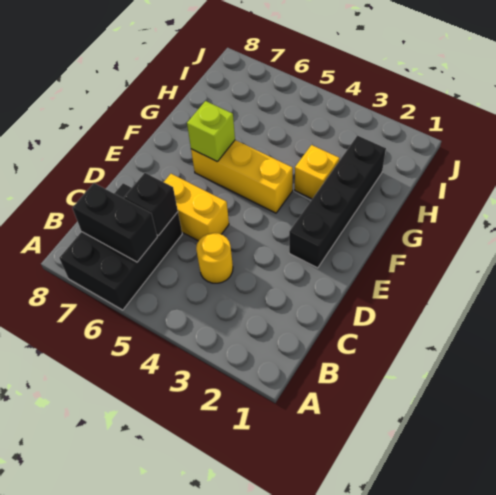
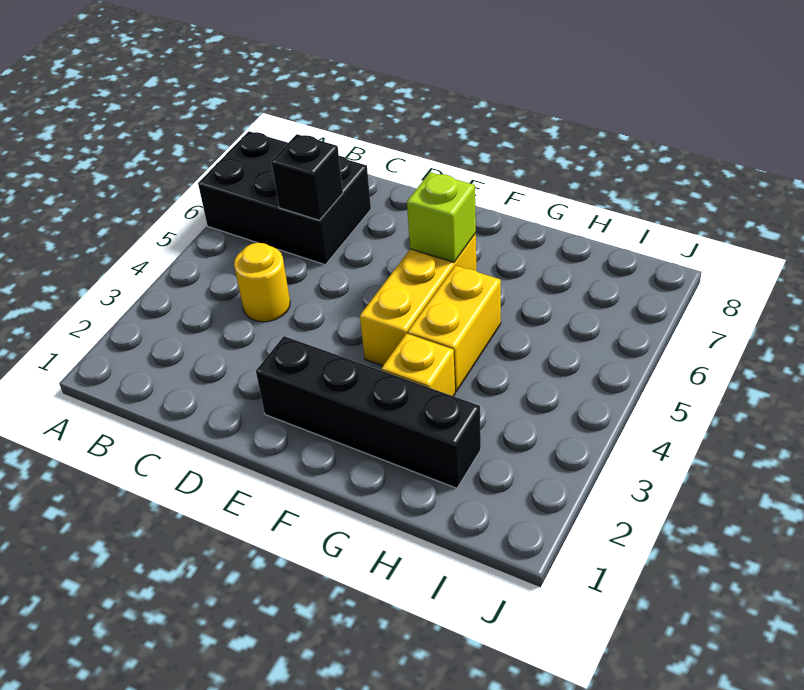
black brick B6:B7 level 2 -> none
yellow brick D5:D6 level 1 -> yellow brick G4:G5 level 1

